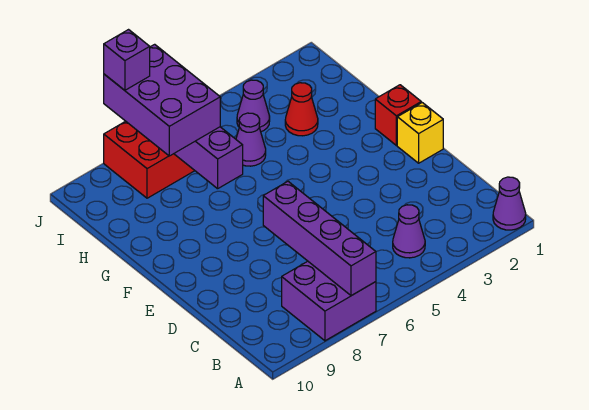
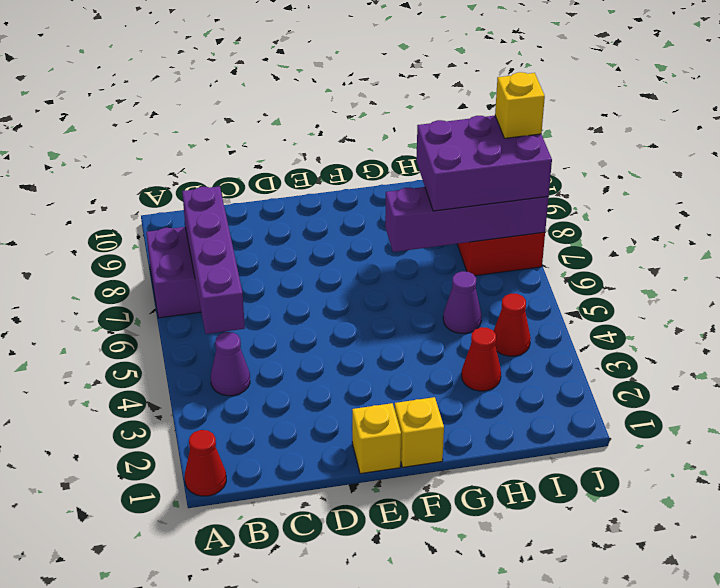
purple cone A1 level 1 -> red cone A1 level 1
purple brick A7:D7 level 2 -> purple brick B5:B8 level 2
red brick F1 level 1 -> yellow brick F1 level 1
purple cone I4 level 1 -> red cone I4 level 1
purple brick J8 level 4 -> yellow brick J8 level 4

